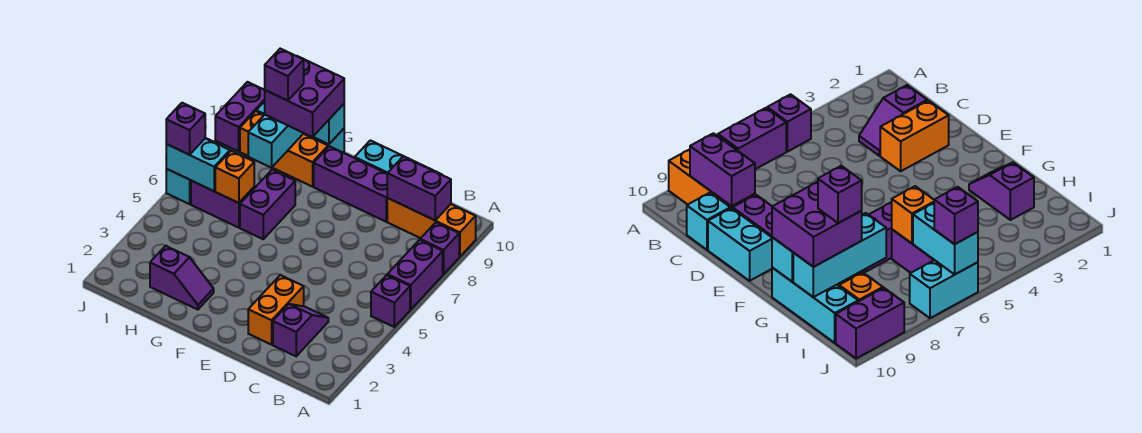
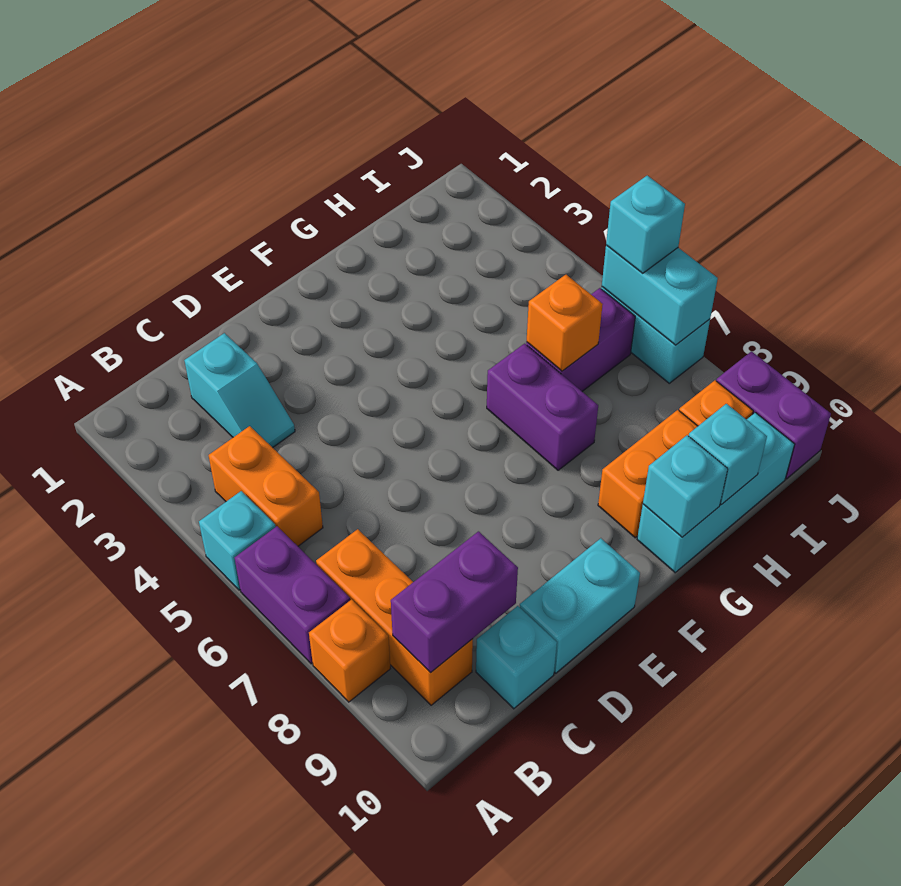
purple brick A5 level 1 -> cyan brick A5 level 1
purple brick A8 level 1 -> orange brick A8 level 1
orange brick A9:C9 level 1 -> orange brick B7:B9 level 1
purple slope C2:C3 level 1 top 2 -> cyan slope C2:C3 level 1 top 2
orange brick D2:D3 level 1 -> orange brick B4:B5 level 1
purple brick D9:F9 level 1 -> none
purple slope G2:H2 level 1 top H -> none
purple brick G9:H10 level 3 -> none
cyan brick H8:H10 level 2 -> cyan brick H10 level 2
purple brick H9 level 4 -> none
cyan brick I6:J6 level 2 -> cyan brick J6:J7 level 2
purple brick J6 level 3 -> cyan brick J6 level 3

